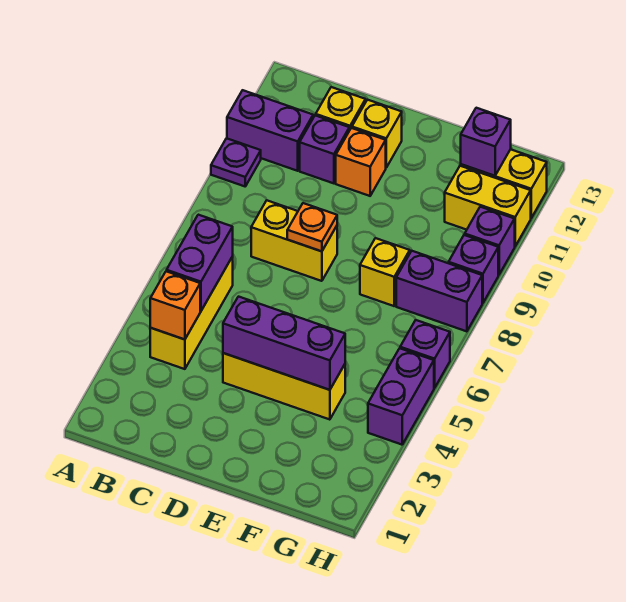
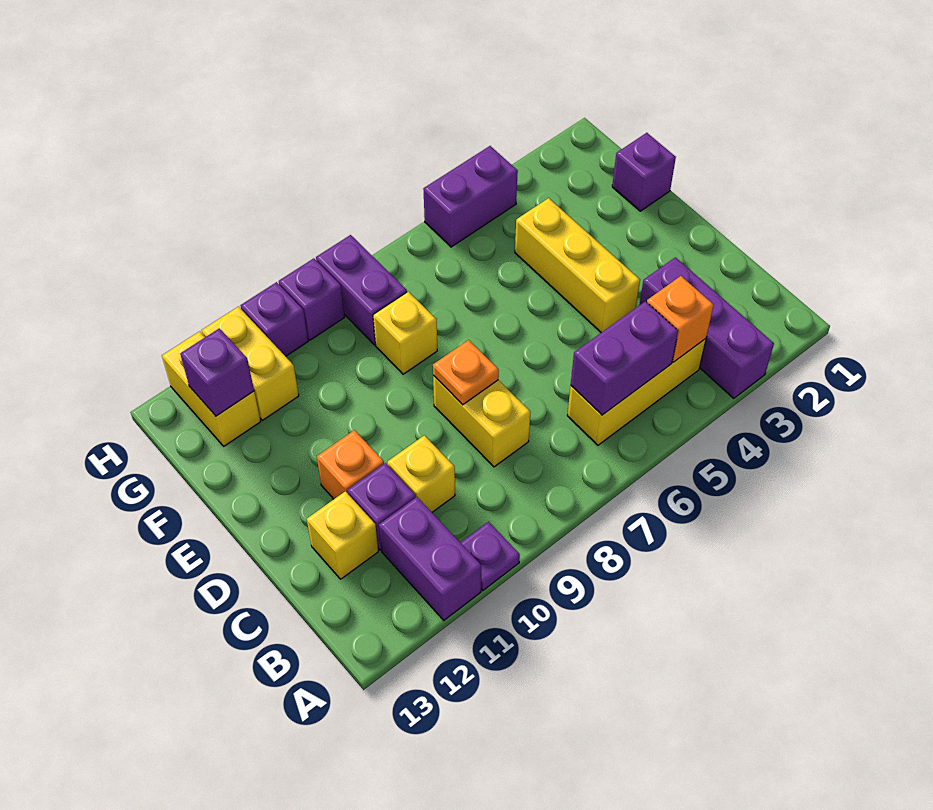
purple brick D4:F4 level 2 -> purple brick A3:C3 level 1
yellow brick D12 level 1 -> yellow brick C10 level 1
purple brick H6 level 1 -> purple brick F1 level 1

